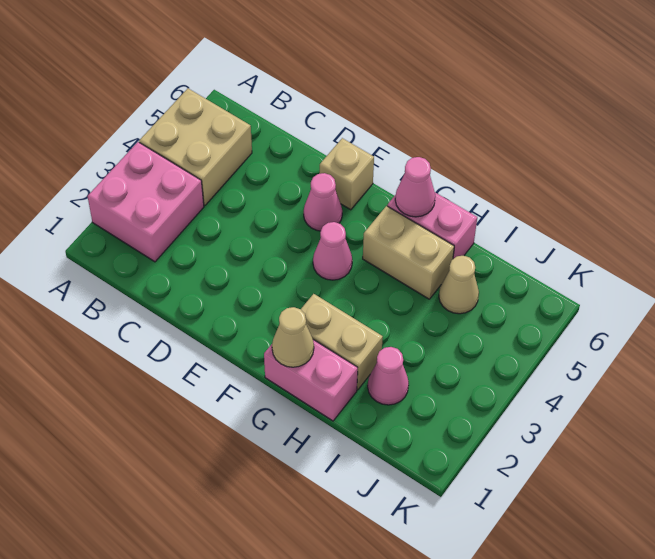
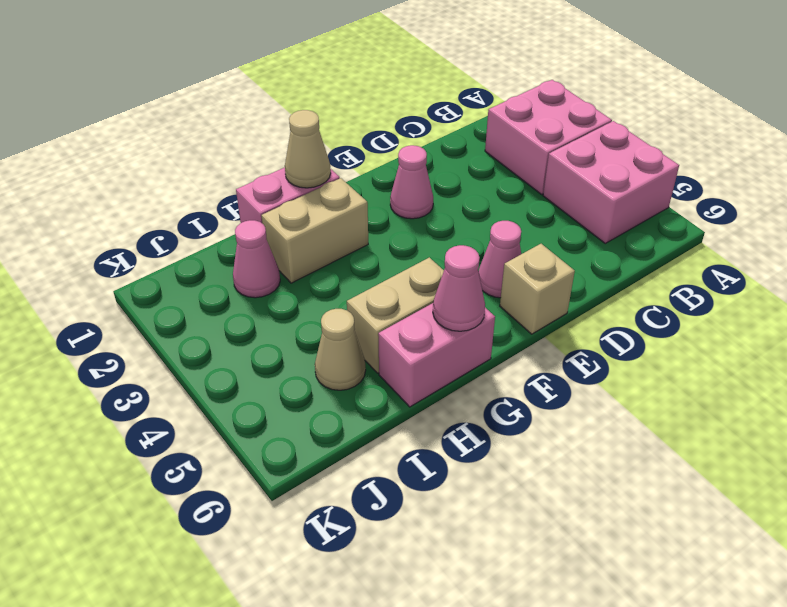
tan brick A4:B5 level 1 -> pink brick A4:B5 level 1
pink cone F4 level 1 -> pink cone E2 level 1

